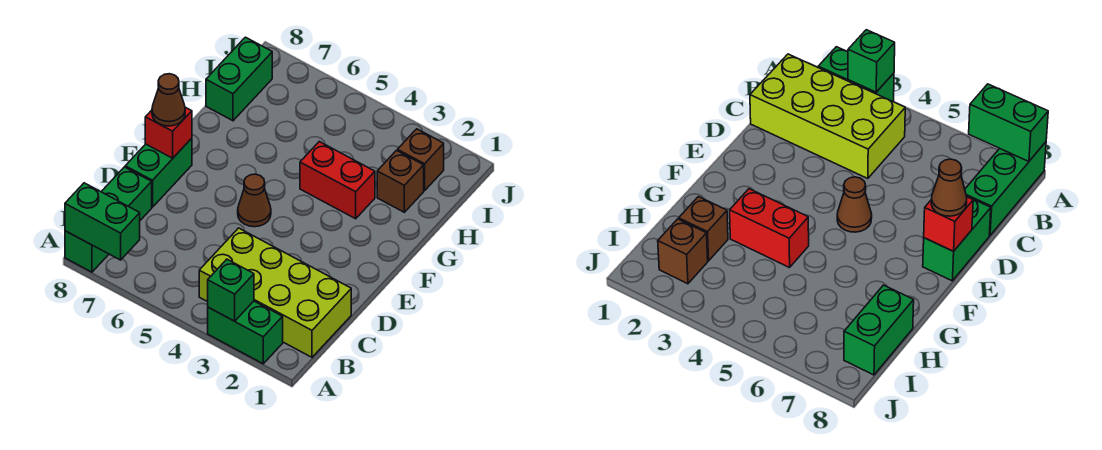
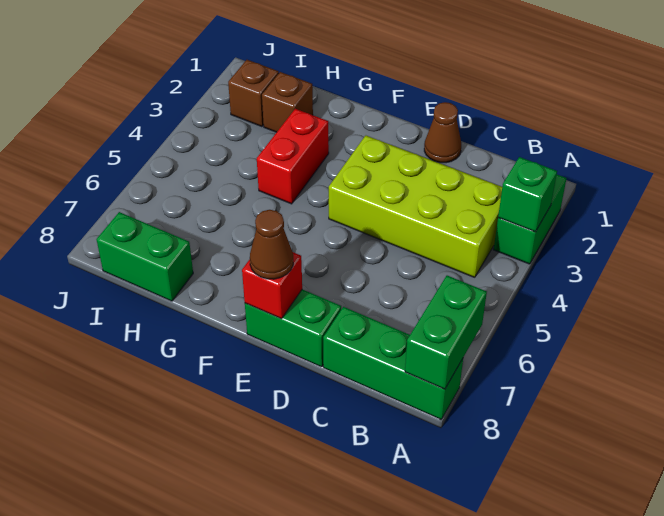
lime brick B1:C4 level 1 -> lime brick B3:E4 level 1
brown cone E5 level 1 -> brown cone D1 level 1

